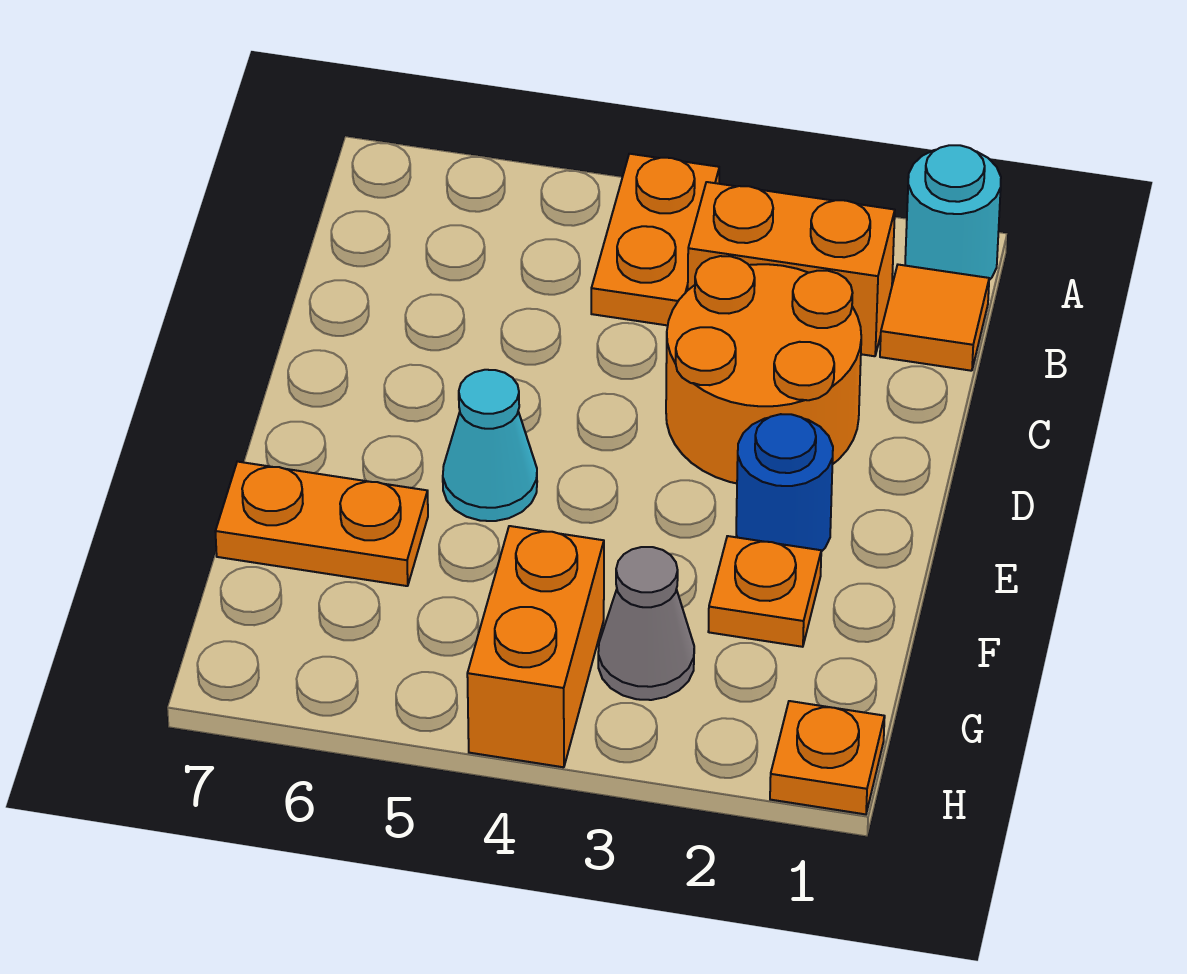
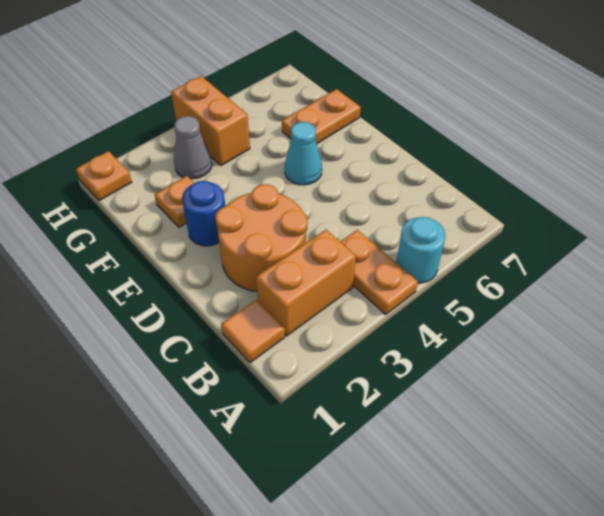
cyan round brick A1 level 1 -> cyan round brick A5 level 1

